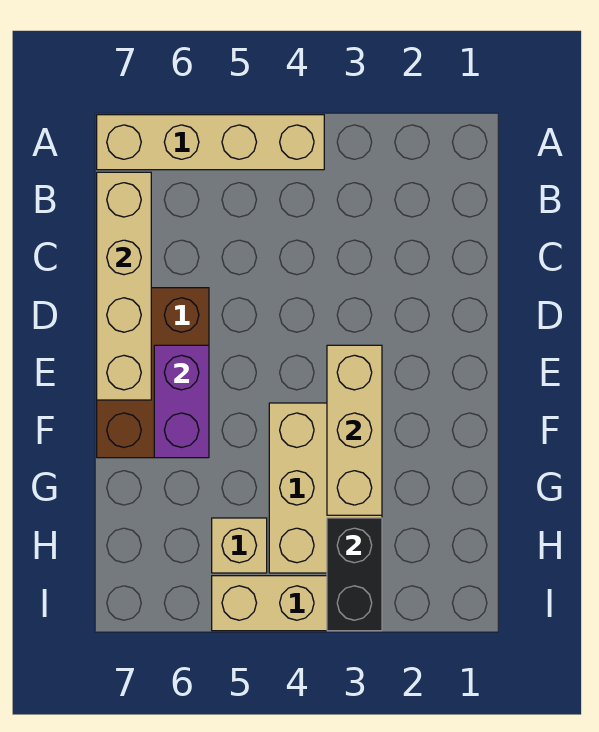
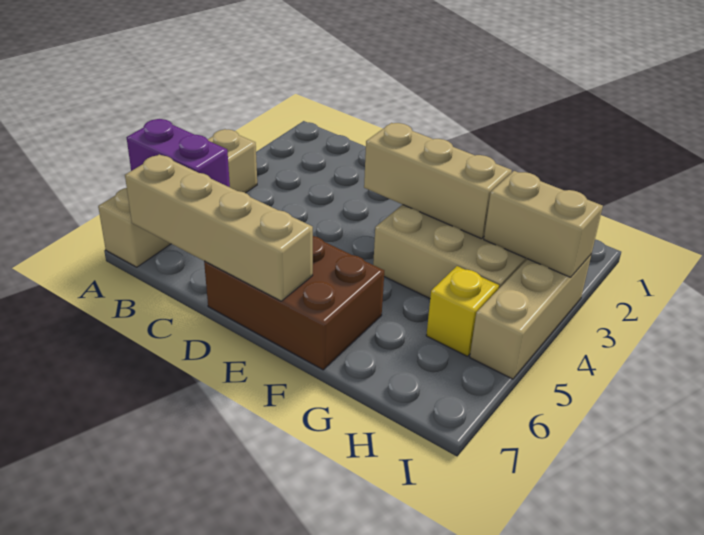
purple brick E6:F6 level 2 -> purple brick A6:B6 level 2
black brick H3:I3 level 2 -> tan brick H3:I3 level 2
tan brick H5 level 1 -> yellow brick H5 level 1

